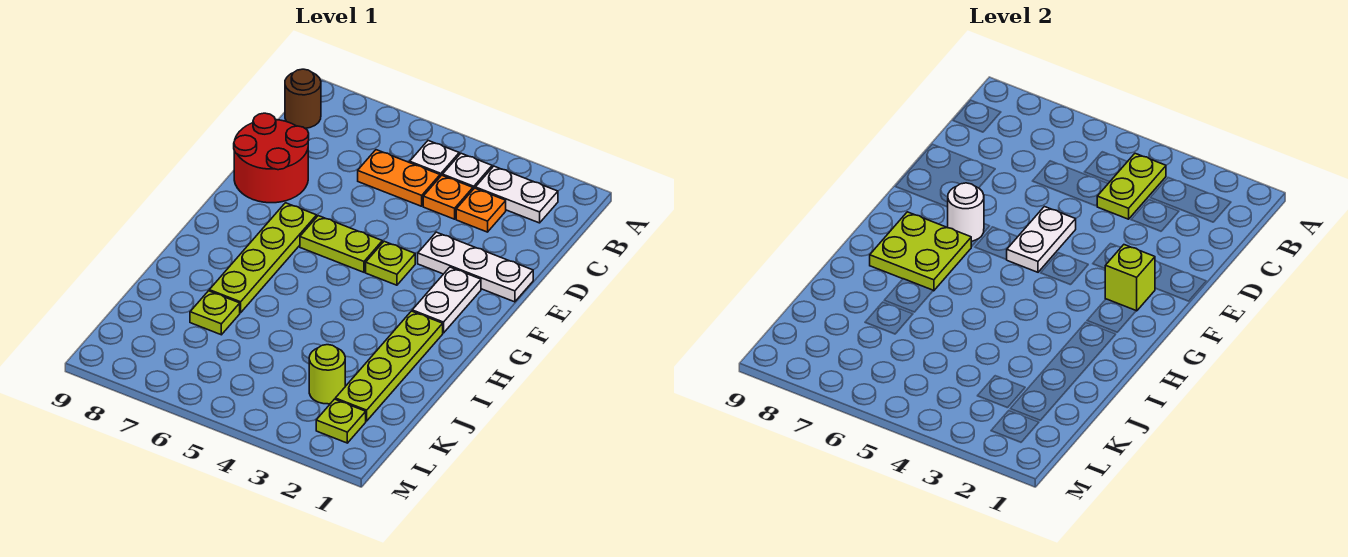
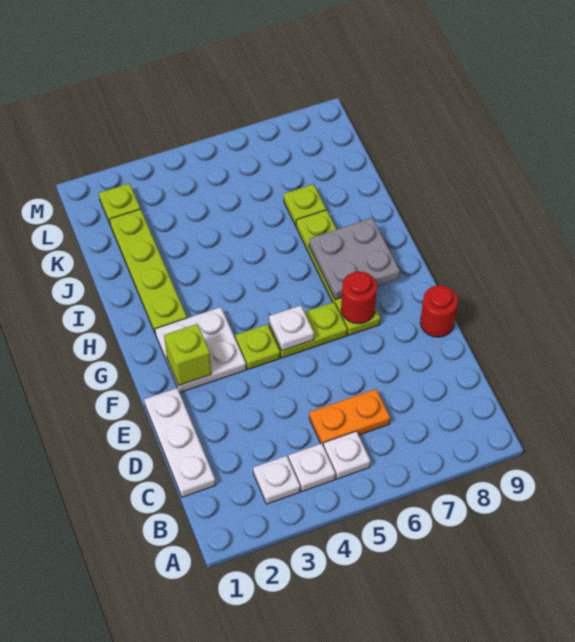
white plate B2:B3 level 1 -> white plate B3 level 1
lime plate B4:C4 level 2 -> none
brown round brick B9 level 1 -> none
orange plate C3 level 1 -> none
orange plate C4 level 1 -> none
red round brick D8:E9 level 1 -> red round brick E9 level 1
white plate E1:E3 level 1 -> white plate C1:E1 level 1
white plate E5:F5 level 2 -> white plate F5 level 2
white plate F2:G2 level 1 -> white plate F2:G3 level 1
white round brick F7 level 2 -> red round brick F7 level 2
lime plate G7:H8 level 2 -> grey plate G7:H8 level 2
lime round brick K3 level 1 -> none

